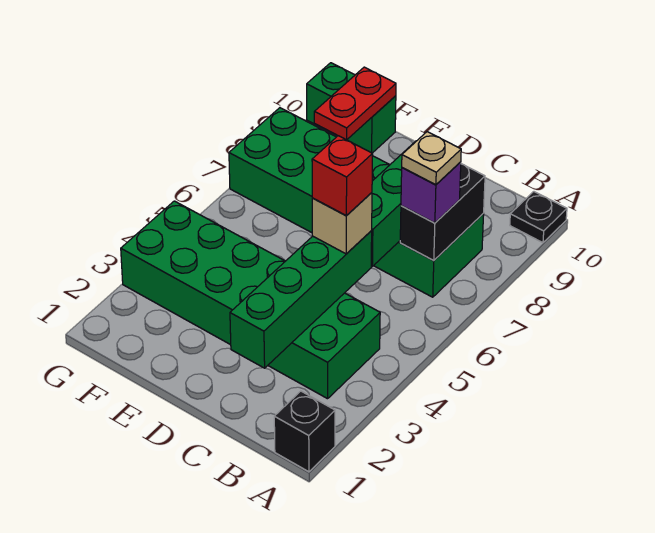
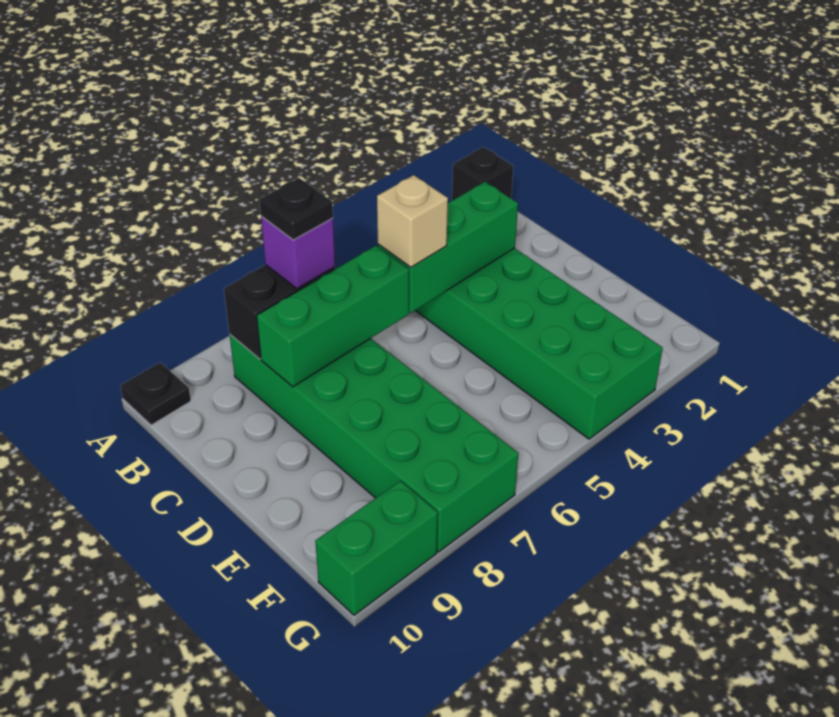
tan plate B7 level 4 -> black plate B7 level 4
green brick C2:C5 level 2 -> green brick C3:C5 level 2
red brick C5 level 4 -> none
red plate F9:F10 level 2 -> none
green brick F10:G10 level 1 -> green brick G9:G10 level 1

